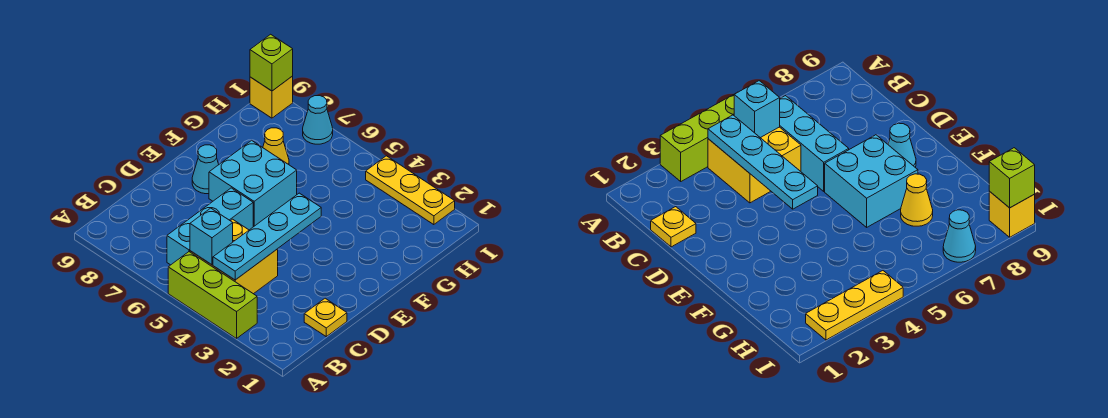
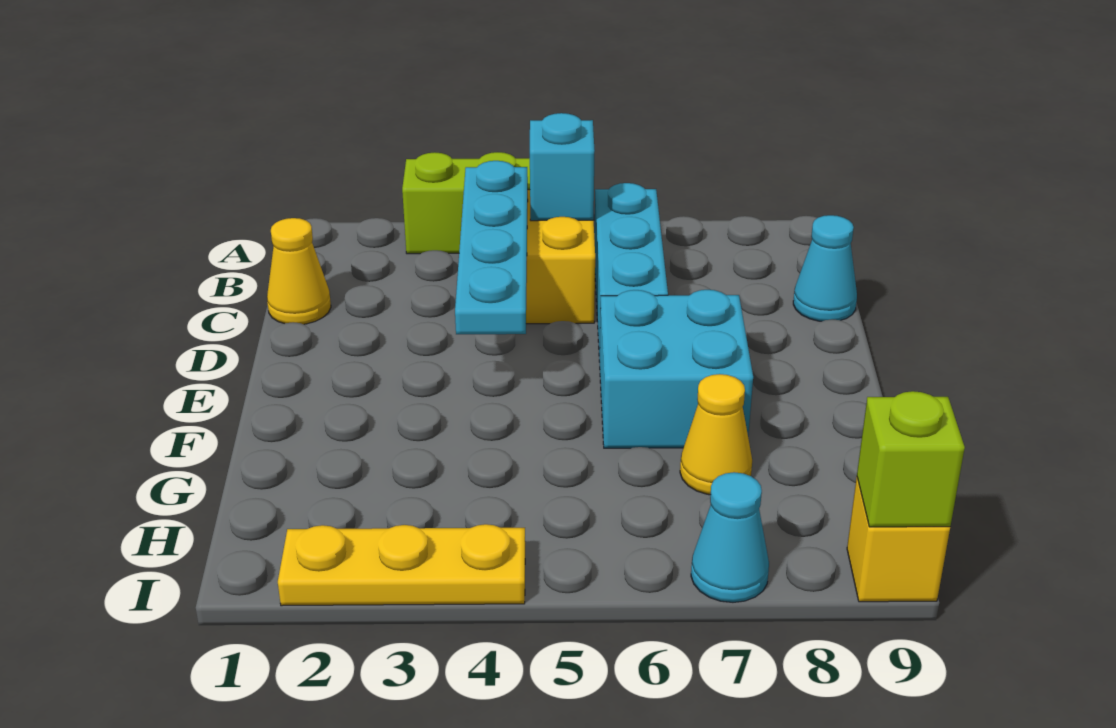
yellow plate C1 level 1 -> yellow cone C1 level 1
cyan cone E8 level 1 -> cyan cone C9 level 1

